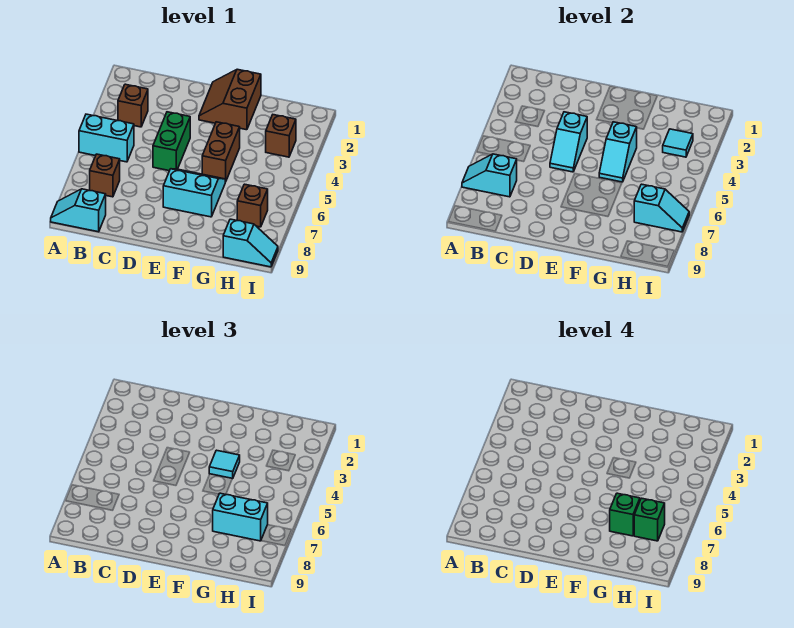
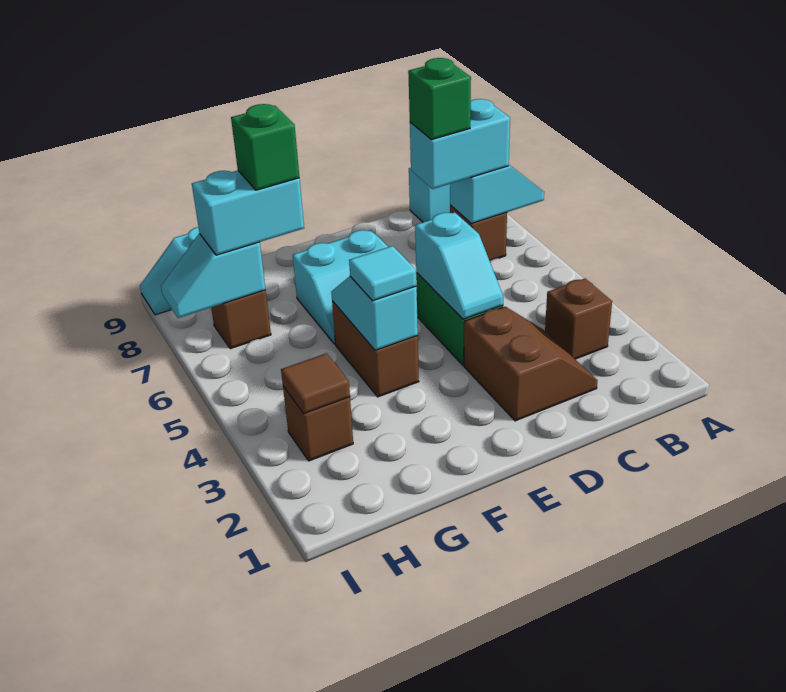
cyan brick A5:B5 level 1 -> cyan brick B7:C7 level 3
cyan slope D4:D5 level 2 top 4 -> cyan slope D4:D5 level 2 top 5
brown slope E1:F2 level 1 top F -> brown slope C2:D3 level 1 top D
cyan tile H3 level 2 -> brown tile H3 level 2
green brick H7 level 4 -> green brick C7 level 4

